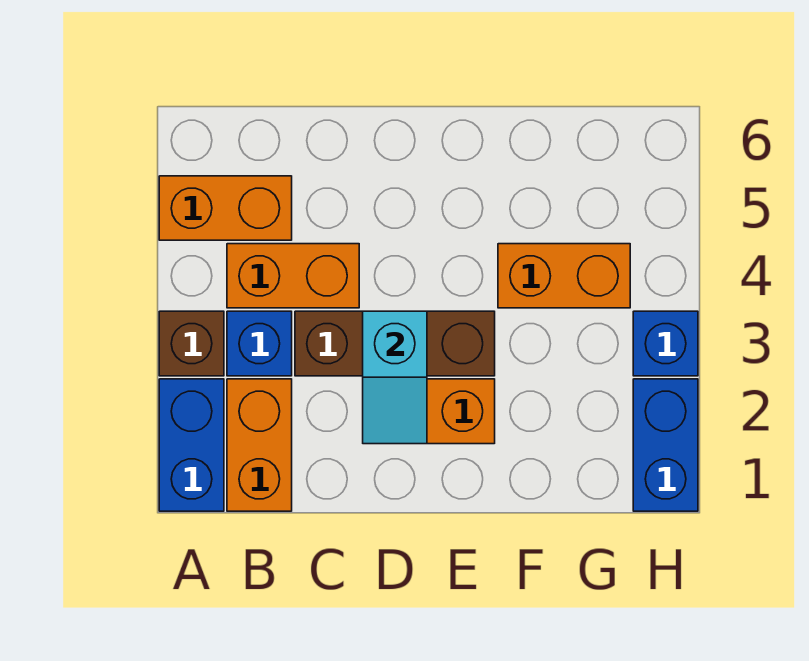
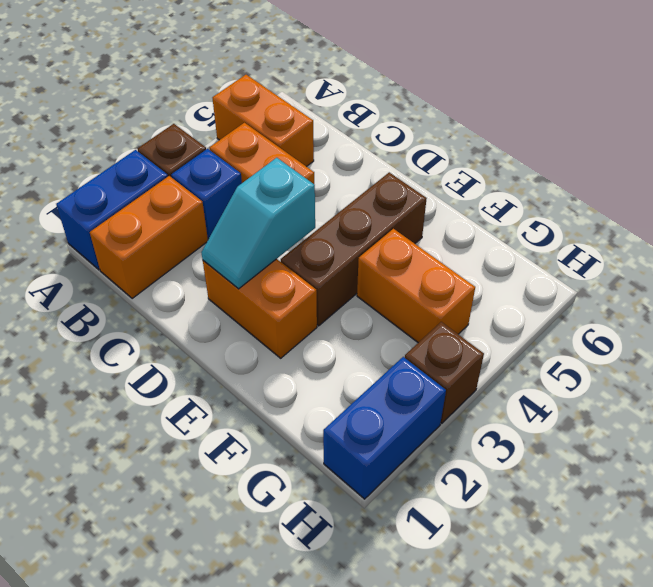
brown brick C3:E3 level 1 -> brown brick E3:E5 level 1
blue brick H3 level 1 -> brown brick H3 level 1

